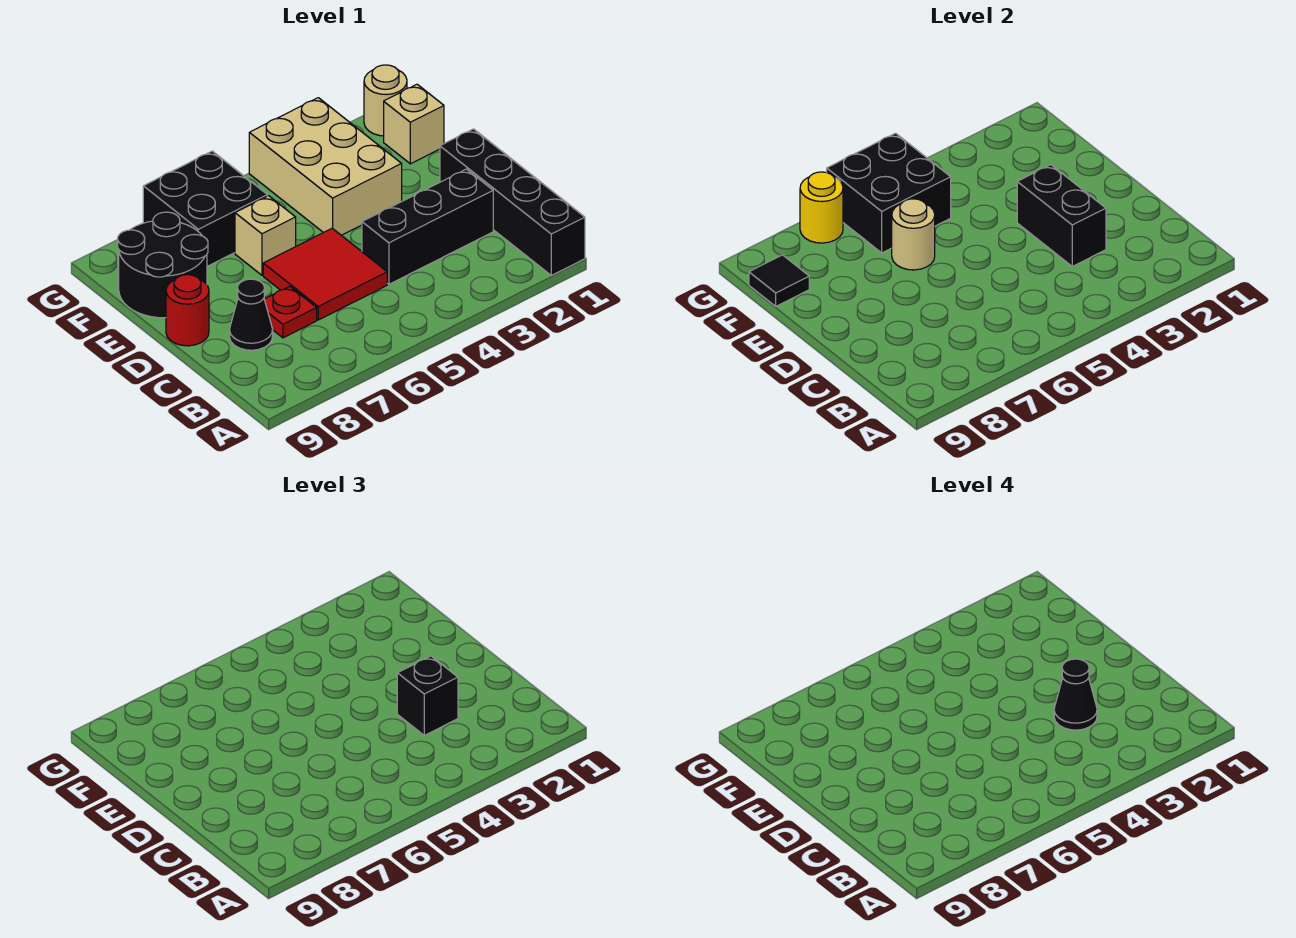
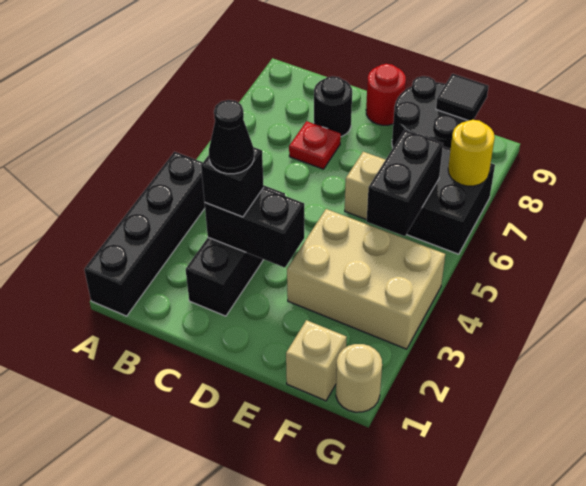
black brick A1:D1 level 1 -> black brick A1:A4 level 1
red tile C5:D6 level 1 -> none
black cone C8 level 1 -> black round brick C8 level 1
tan round brick E6 level 2 -> none
black brick F5:G6 level 2 -> black brick F5:F6 level 2

